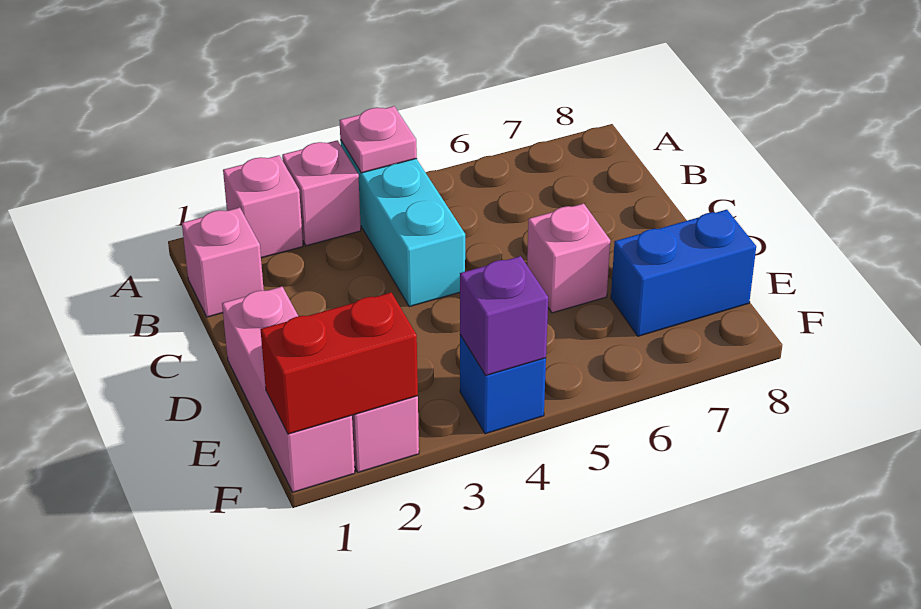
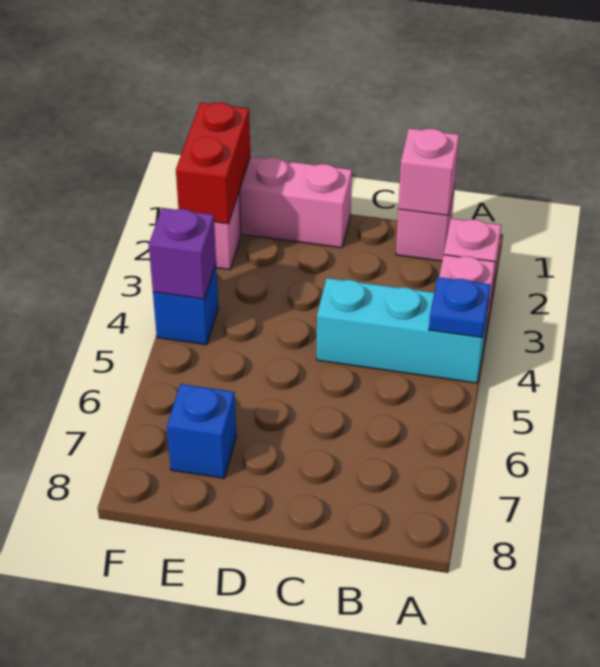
pink plate A4 level 2 -> blue plate A4 level 2
pink brick D6 level 1 -> pink brick B1 level 2
blue brick E7:E8 level 1 -> blue brick E7 level 1

